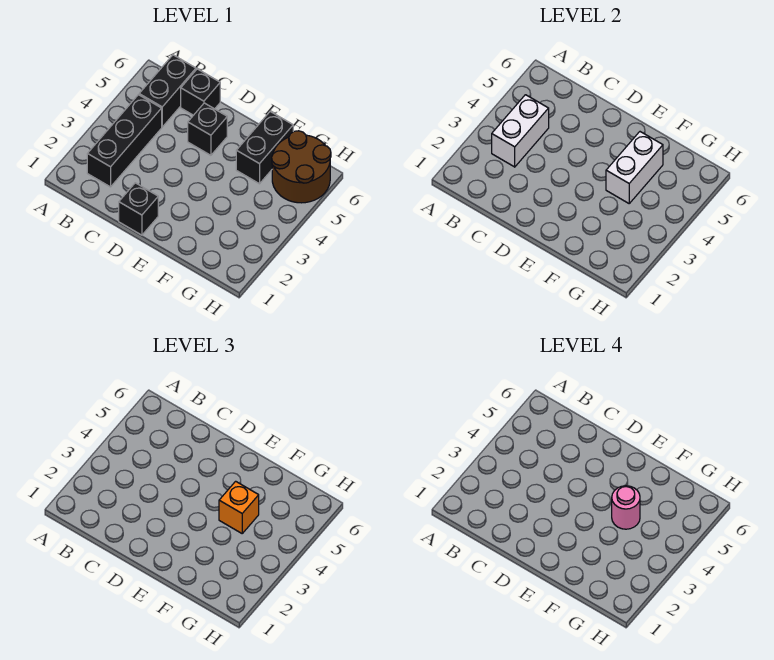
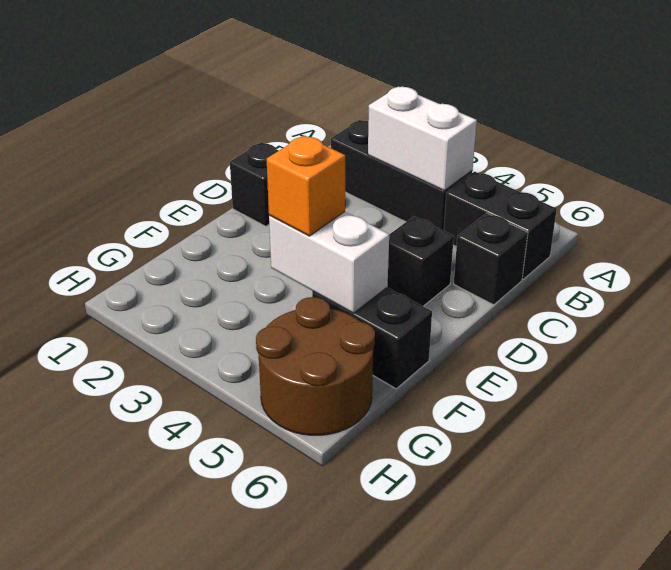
pink round brick F4 level 4 -> none

